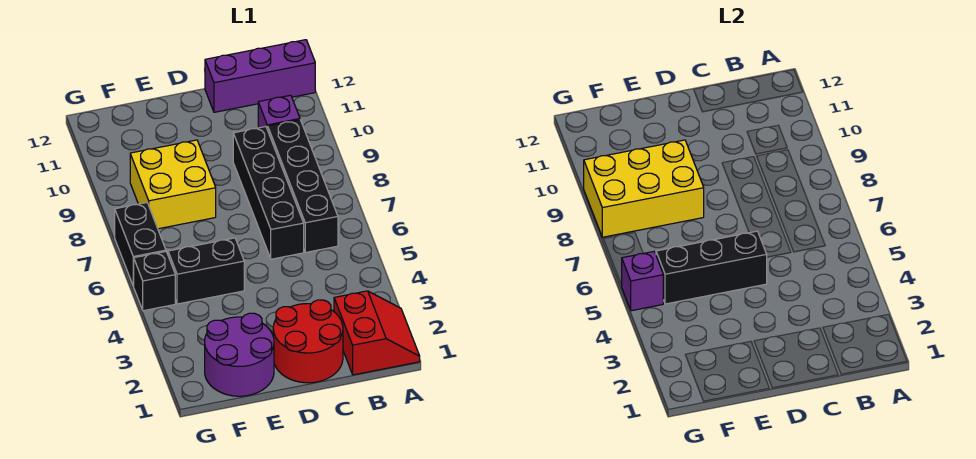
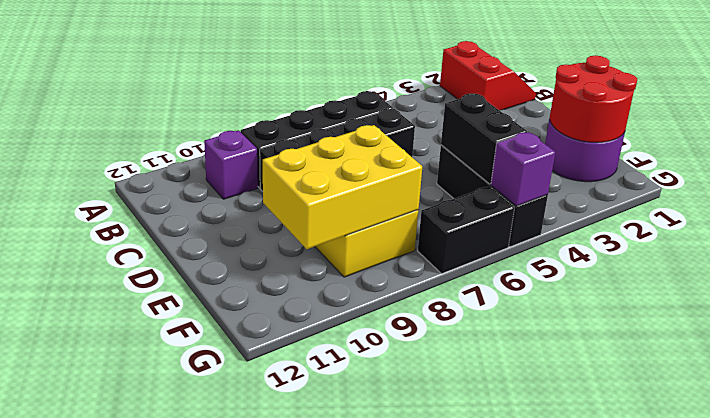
red slope A1:B2 level 1 top B -> red slope A1:B2 level 1 top 2
purple brick A12:C12 level 1 -> none
red round brick C1:D2 level 1 -> red round brick E1:F2 level 2
black brick D5:F5 level 2 -> black brick E5:F5 level 2
yellow brick E8:G9 level 2 -> yellow brick E8:F10 level 2

